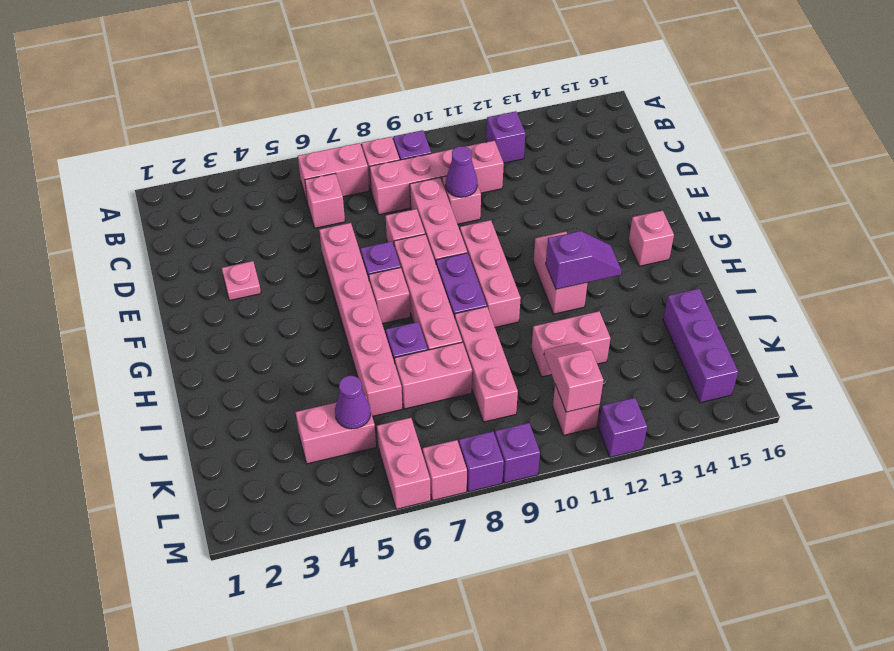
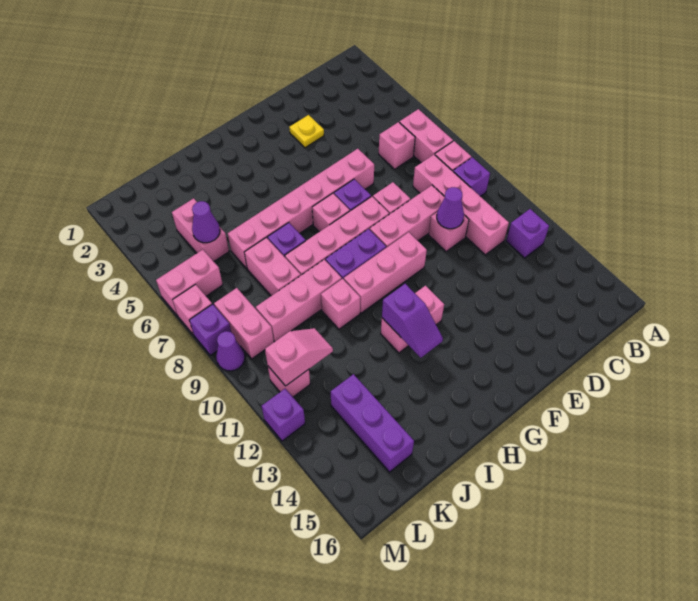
pink plate E3 level 1 -> yellow plate E3 level 1
pink brick G15 level 1 -> pink brick I10 level 1
pink brick J11:J12 level 1 -> pink brick L8:L9 level 1
purple brick J15:L15 level 1 -> purple brick K13:K15 level 1
purple brick M9 level 1 -> purple cone M9 level 1

